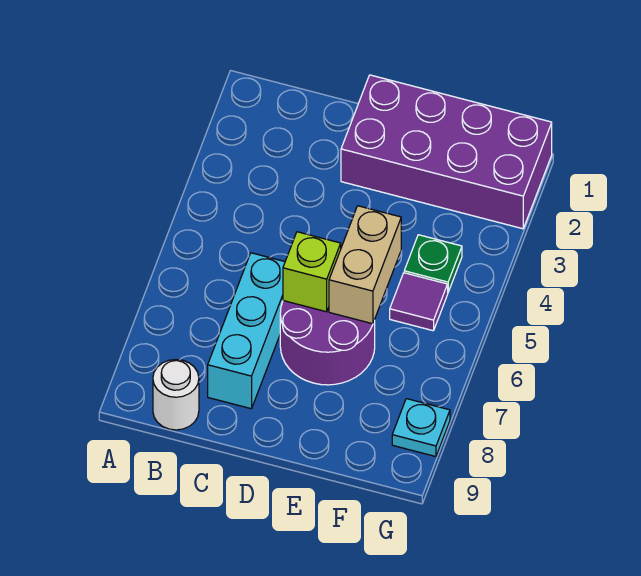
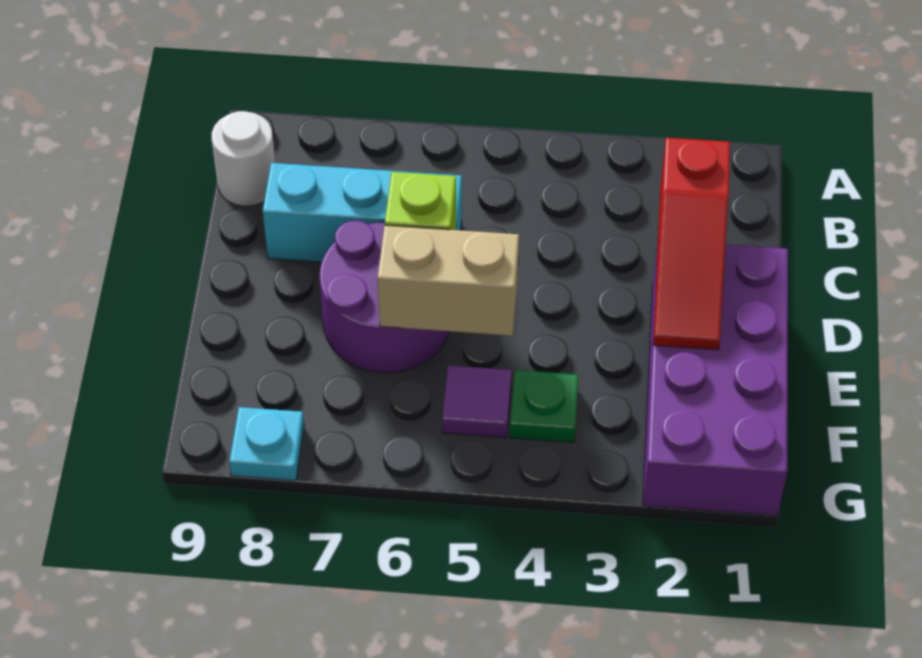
none -> red slope C2:E2 level 2 top C

